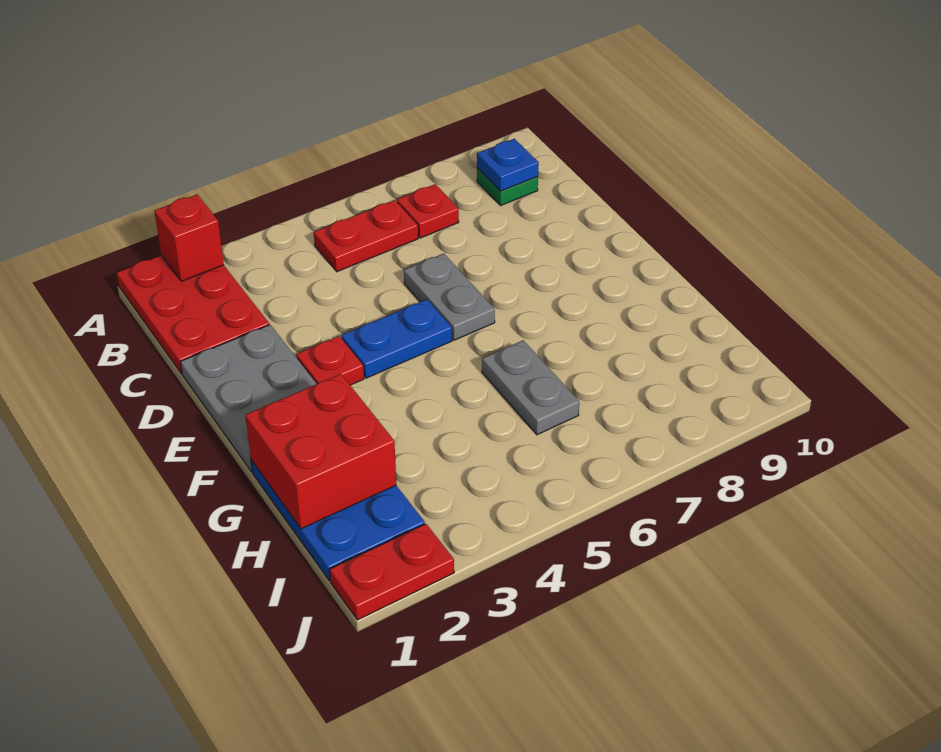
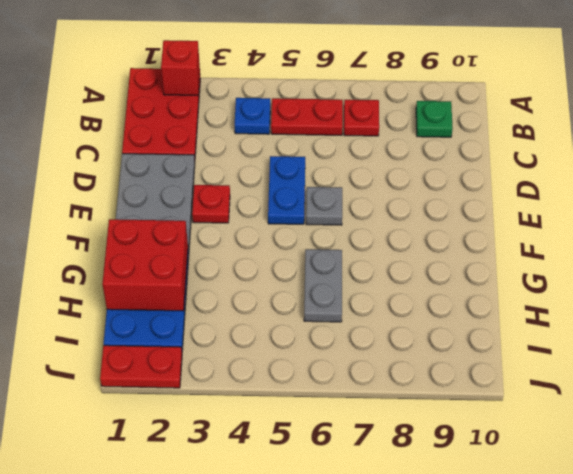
blue plate B9 level 2 -> blue plate B4 level 1
grey plate D6:E6 level 1 -> grey plate E6 level 1
blue plate E4:E5 level 1 -> blue plate D5:E5 level 1

